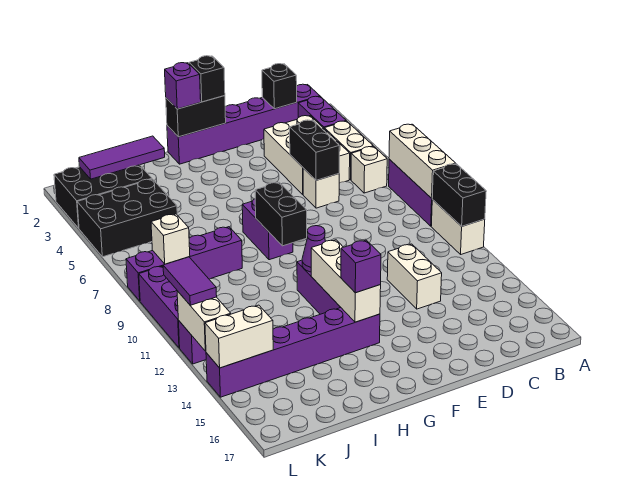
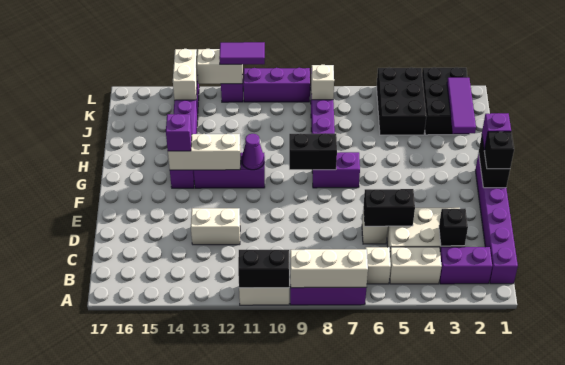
black brick C1 level 2 -> black brick C3 level 2

